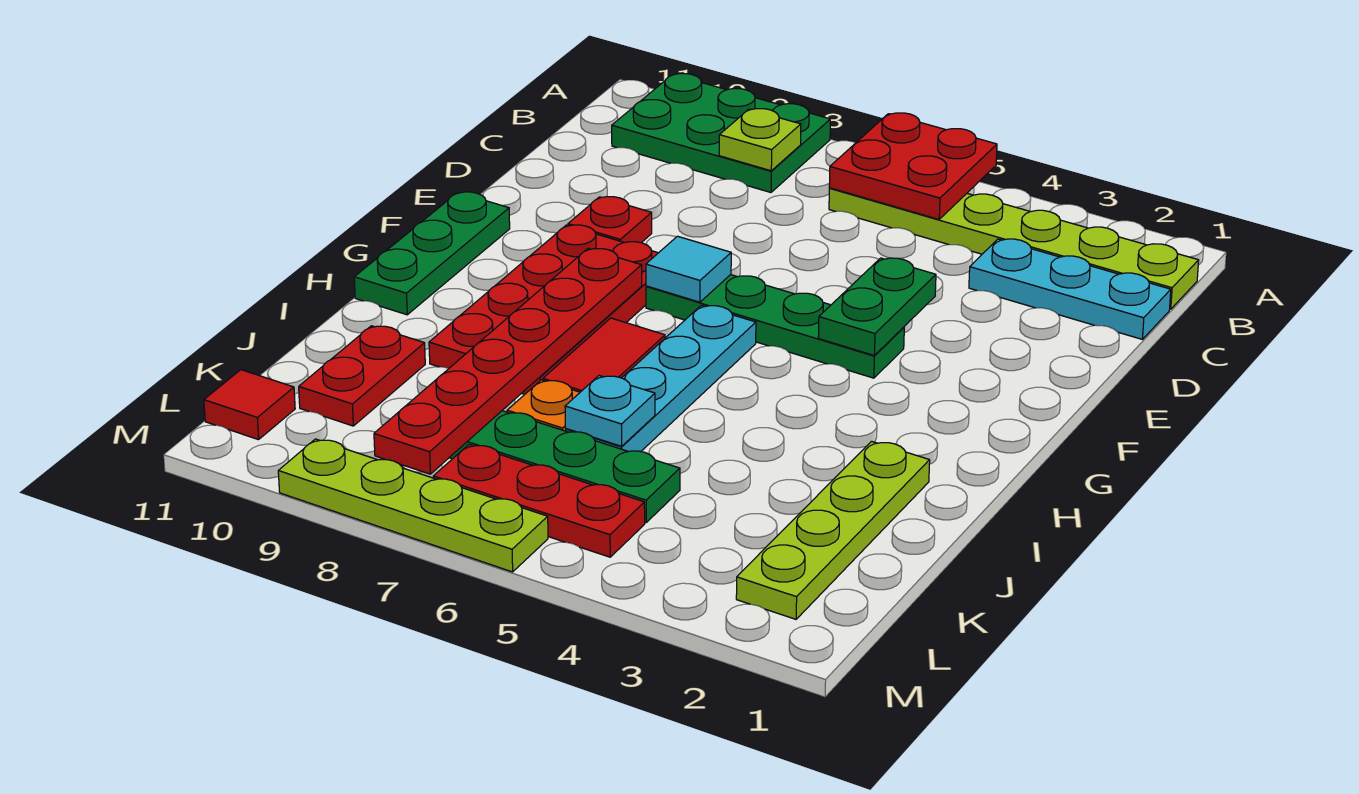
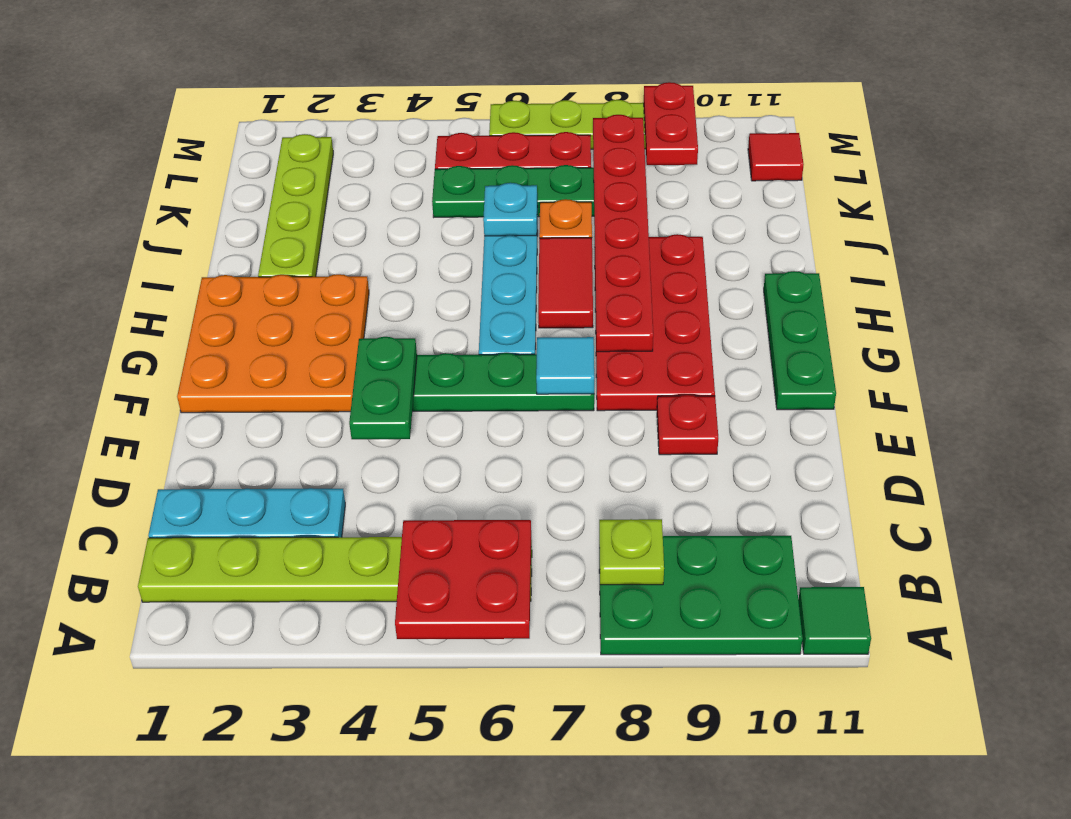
none -> green tile A11 level 1
none -> orange plate F1:H3 level 1
red plate J10:K10 level 1 -> red plate L9:M9 level 2

